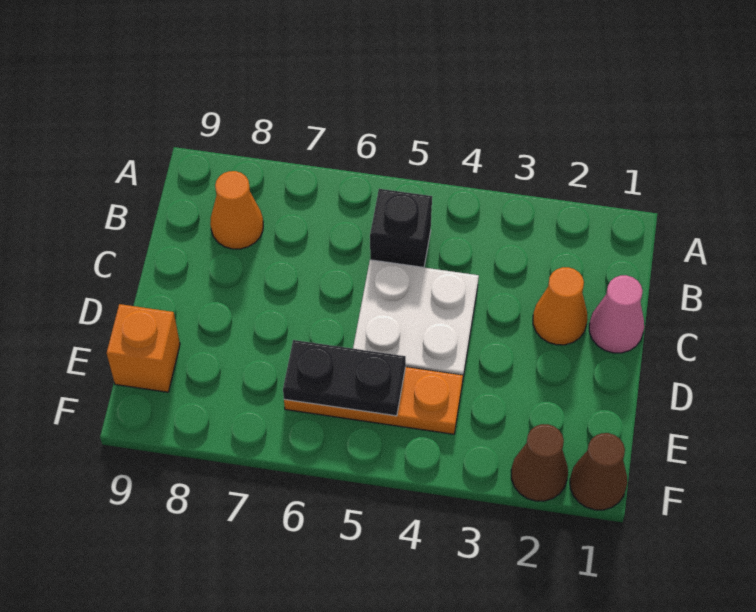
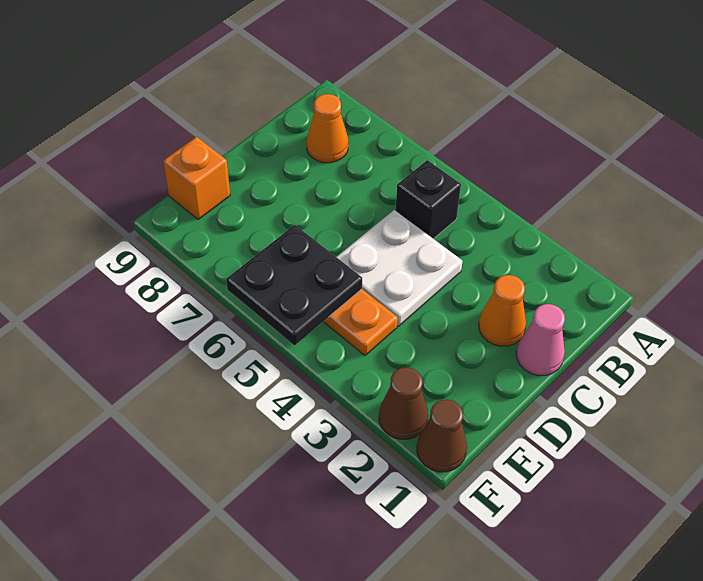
black plate E5:E6 level 2 -> black plate E5:F6 level 2

